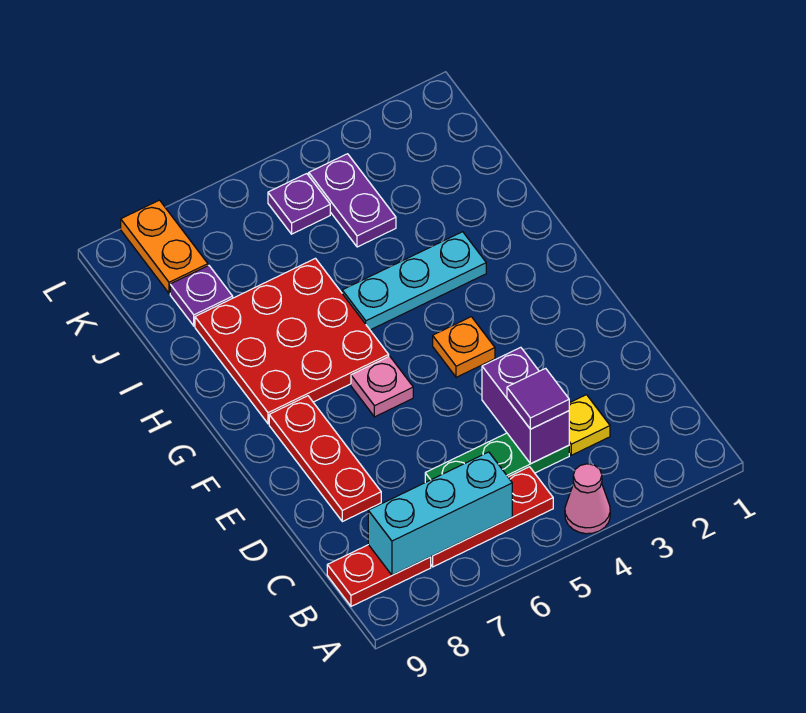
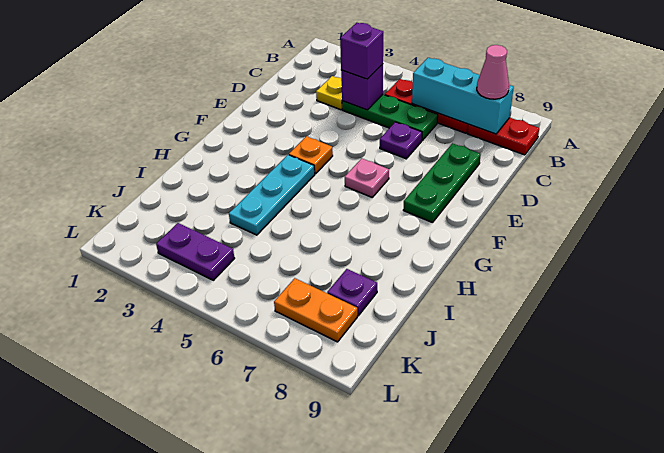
pink cone A4 level 1 -> pink cone B8 level 3
purple brick C4:D4 level 2 -> purple brick C4 level 2
purple tile C4 level 3 -> purple brick C4 level 3
red plate D8:F8 level 1 -> green plate D8:F8 level 1
red plate G6:I8 level 1 -> none
cyan plate H3:H5 level 1 -> cyan plate G4:I4 level 1
purple plate J4:K4 level 1 -> purple plate K3:K4 level 1
purple plate K5 level 1 -> purple plate D6 level 1
orange plate K8:L8 level 1 -> orange plate K7:K8 level 1

